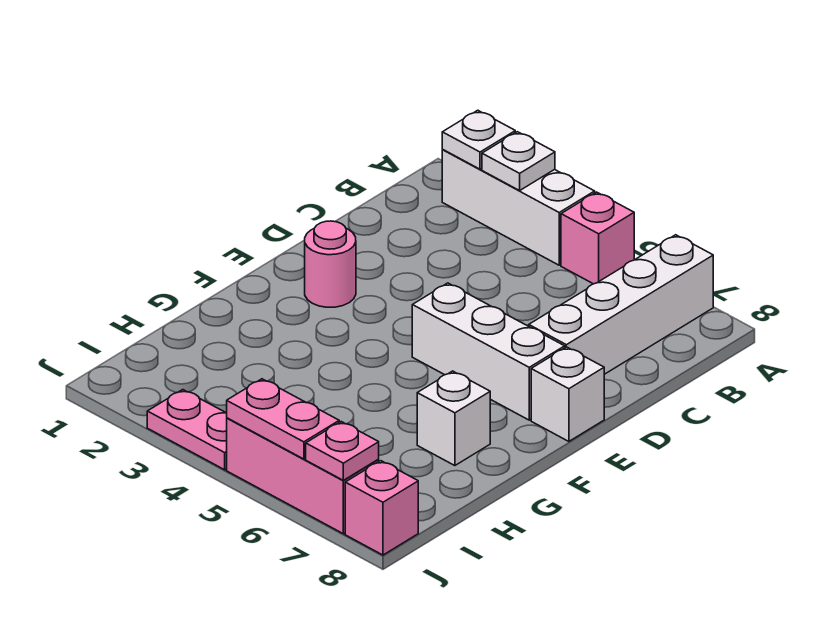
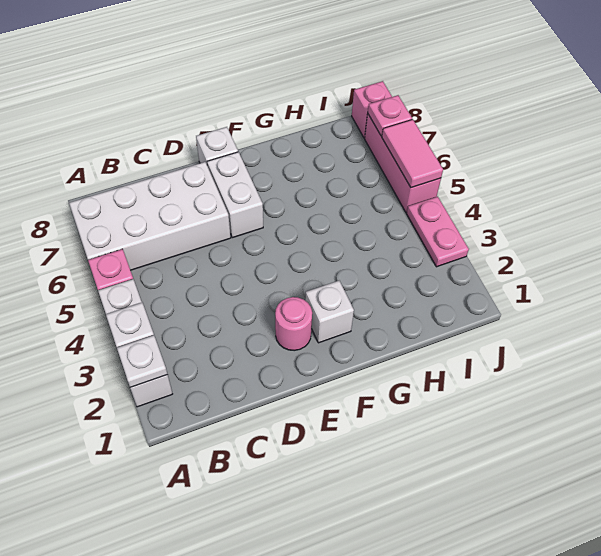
white brick A7:D7 level 1 -> white brick A6:D7 level 1
white brick E5:E7 level 1 -> white brick E6:E7 level 1
white brick G7 level 1 -> white brick F2 level 1
pink plate J5:J6 level 2 -> pink tile J5:J6 level 2

